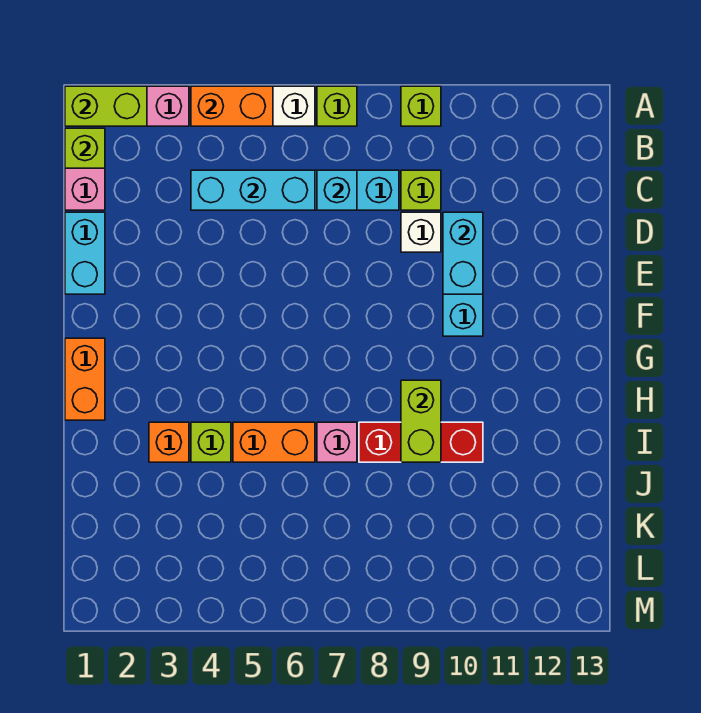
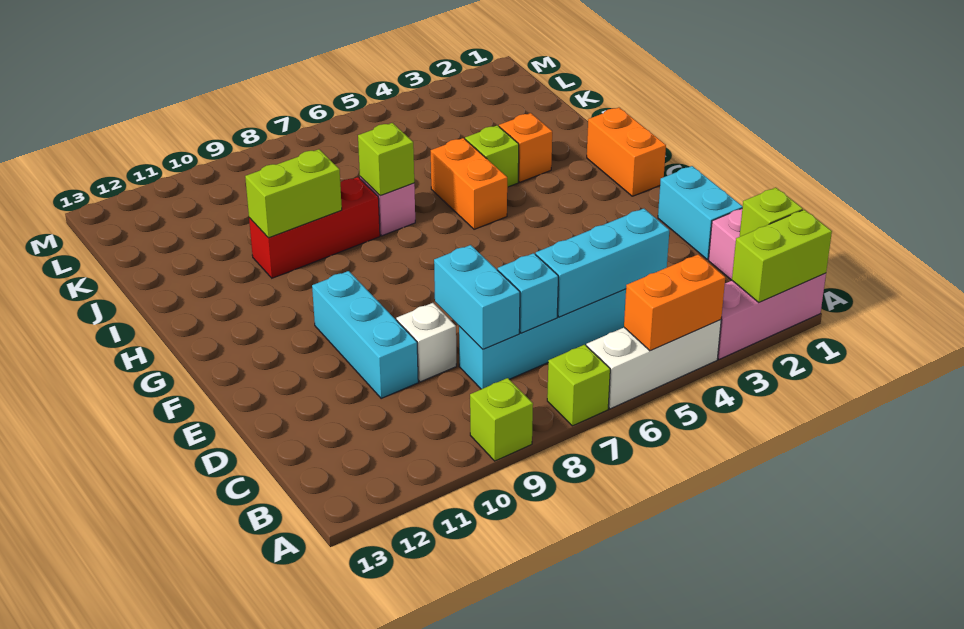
lime brick C9 level 1 -> lime brick I7 level 2
cyan brick D10:E10 level 2 -> cyan brick C8:D8 level 2
lime brick H9:I9 level 2 -> lime brick I9:I10 level 2
orange brick I5:I6 level 1 -> orange brick H5:I5 level 1

